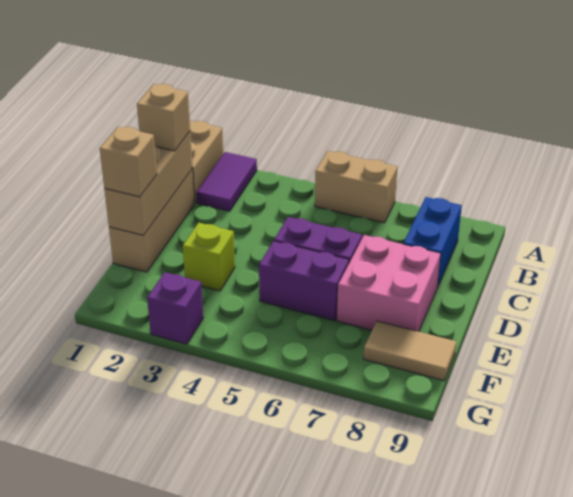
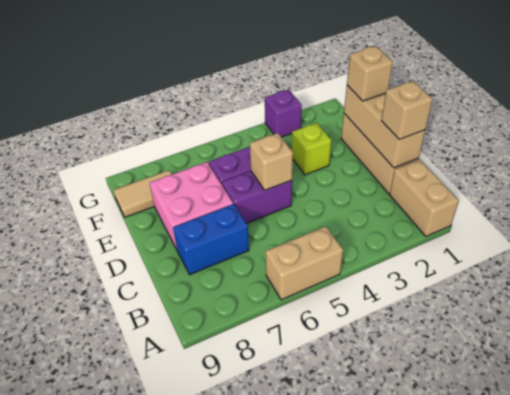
purple tile A2:B2 level 1 -> none
blue brick B8:C8 level 1 -> blue brick C7:C8 level 1
none -> tan brick D5 level 2

